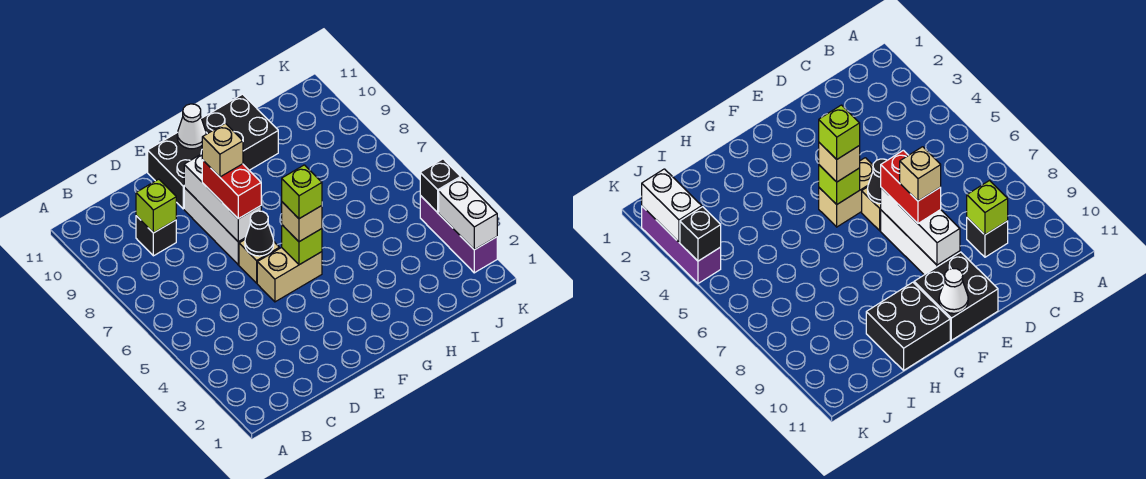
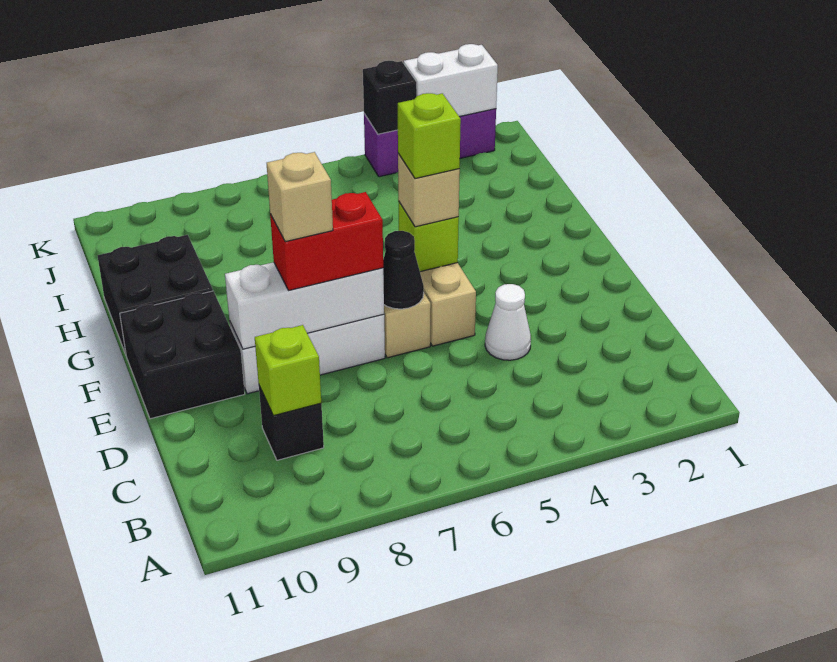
white cone F11 level 2 -> white cone D4 level 1

